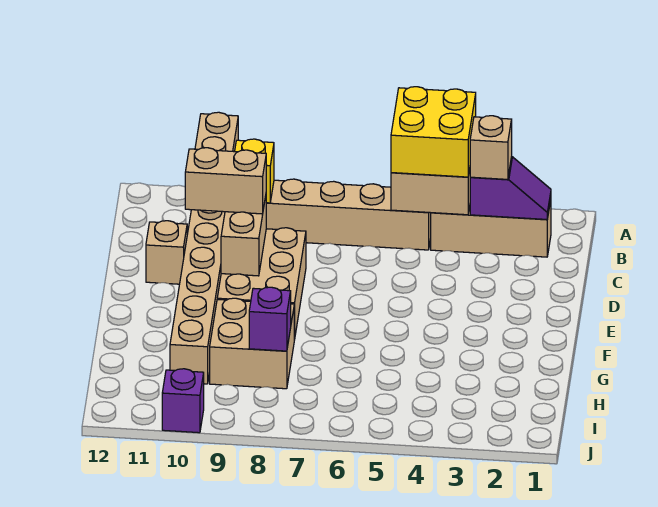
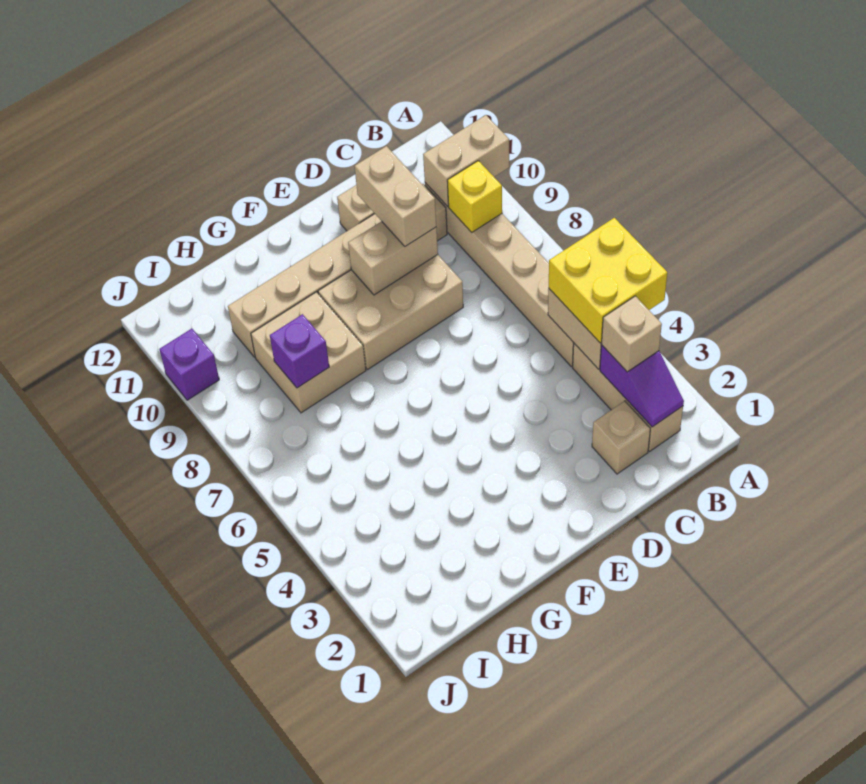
none -> tan brick C2 level 1

